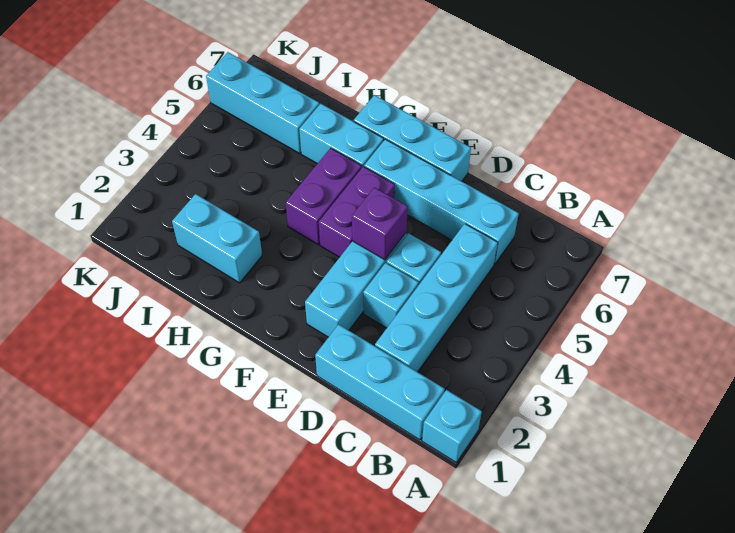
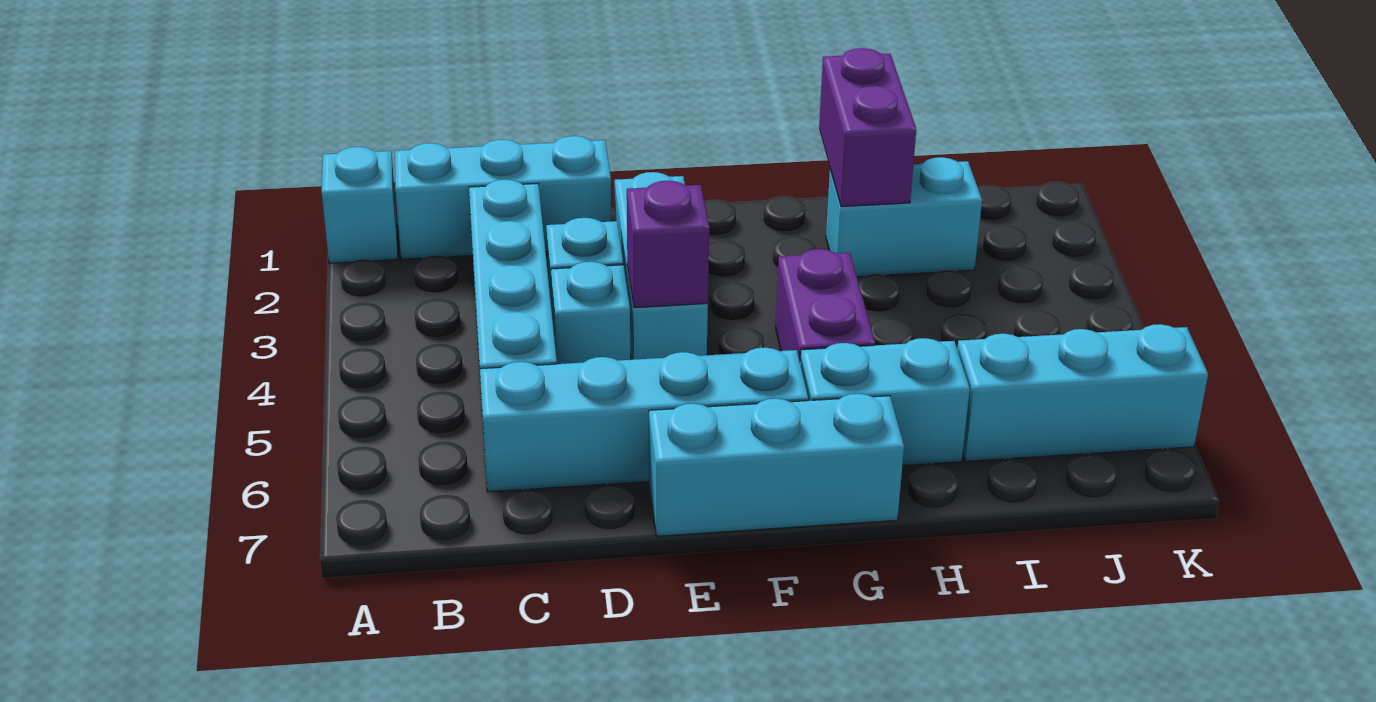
purple brick F4:F5 level 1 -> purple brick H1:H2 level 2

